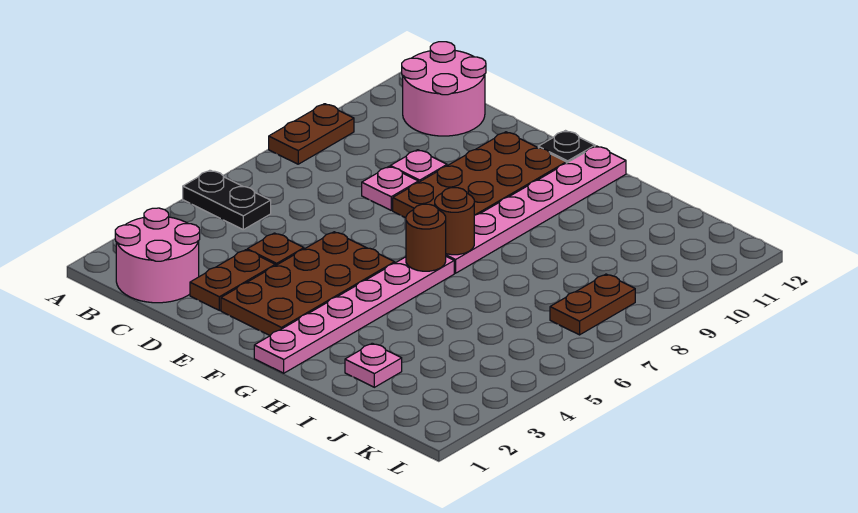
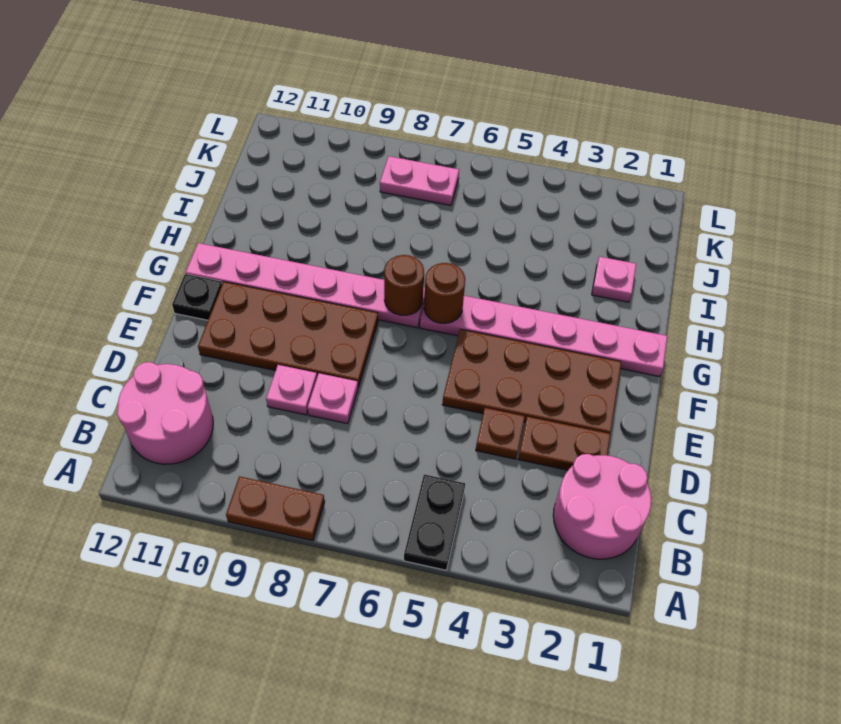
brown plate K7:K8 level 1 -> pink plate K7:K8 level 1

